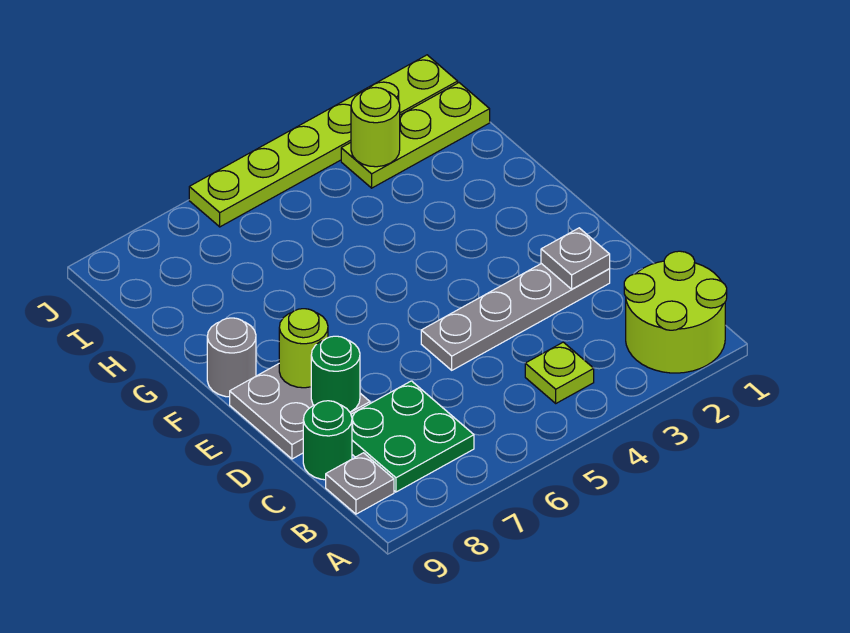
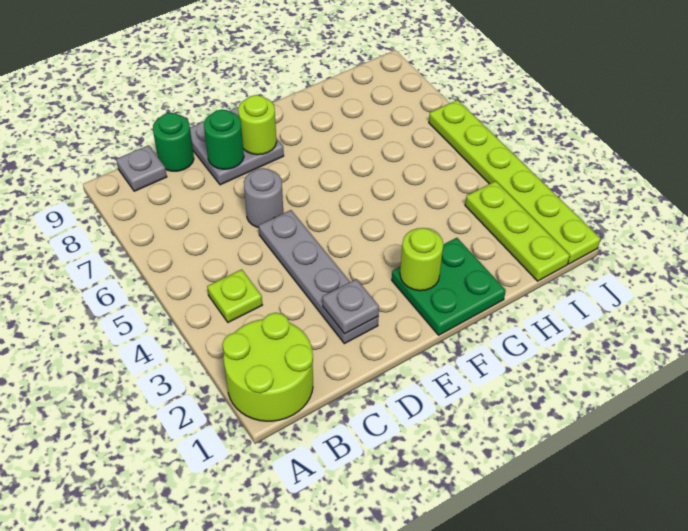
green plate B7:C8 level 1 -> green plate F1:G2 level 1
grey round brick F9 level 1 -> grey round brick D6 level 1
lime round brick I3 level 2 -> lime round brick F2 level 2

